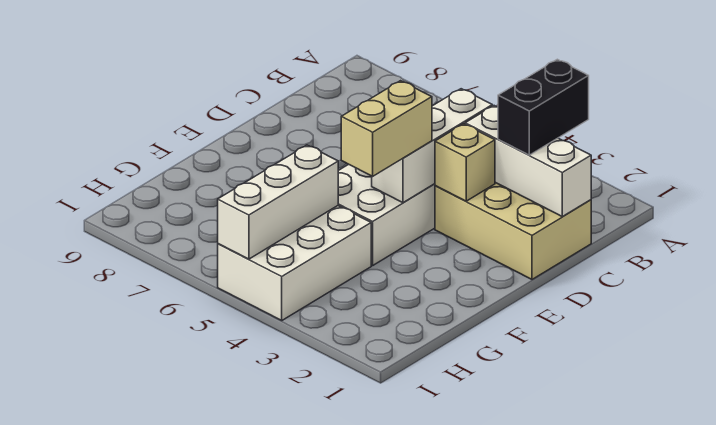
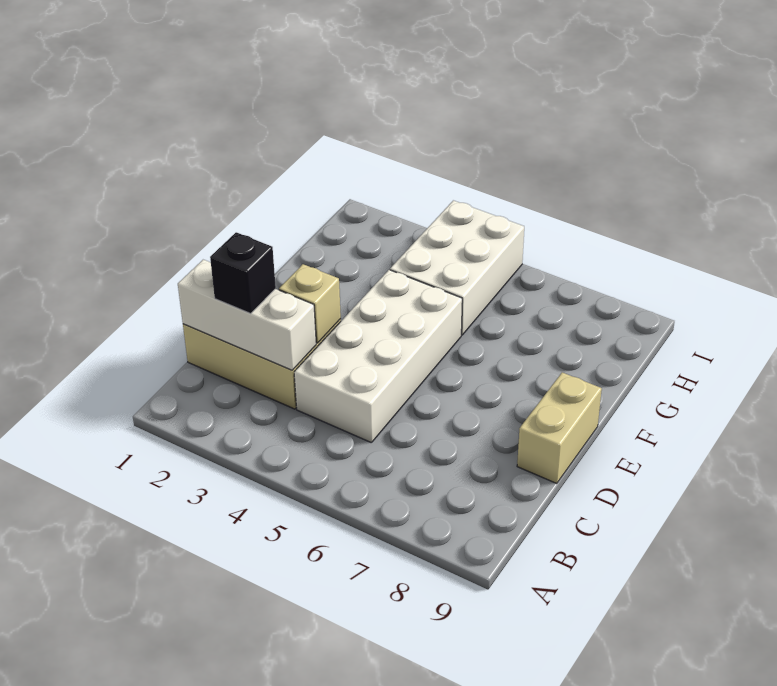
black brick B2:C2 level 3 -> black brick C2 level 3
white brick C4:E4 level 2 -> none
tan brick E4:F4 level 3 -> tan brick D9:E9 level 1
white brick G5:I5 level 2 -> none

